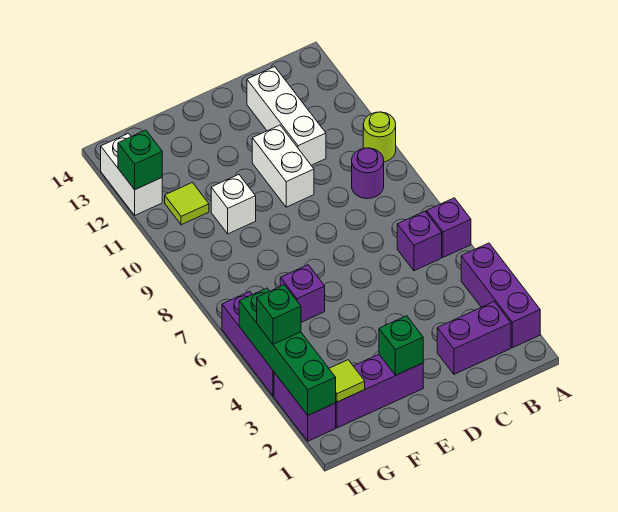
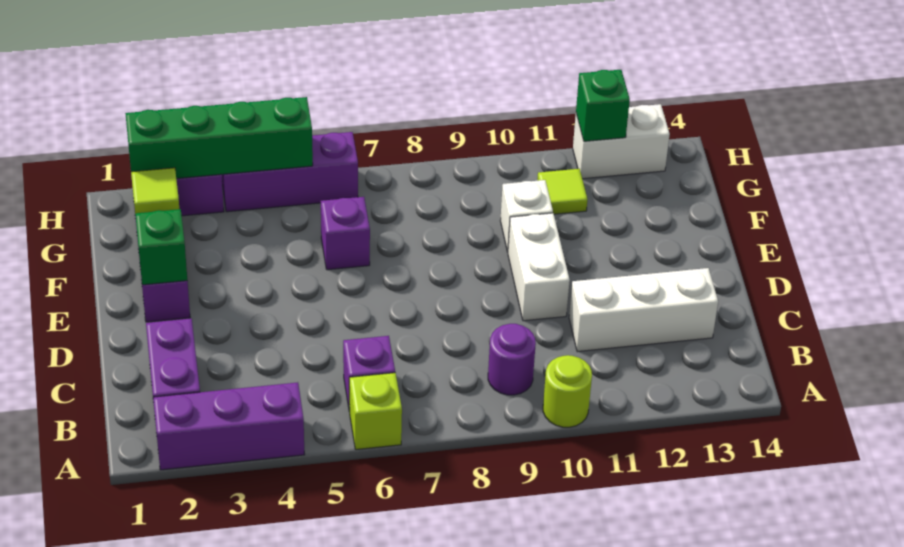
purple brick A6 level 1 -> lime brick A6 level 1
white brick D10:D11 level 1 -> white brick D10:E10 level 1
green brick H4 level 3 -> none

